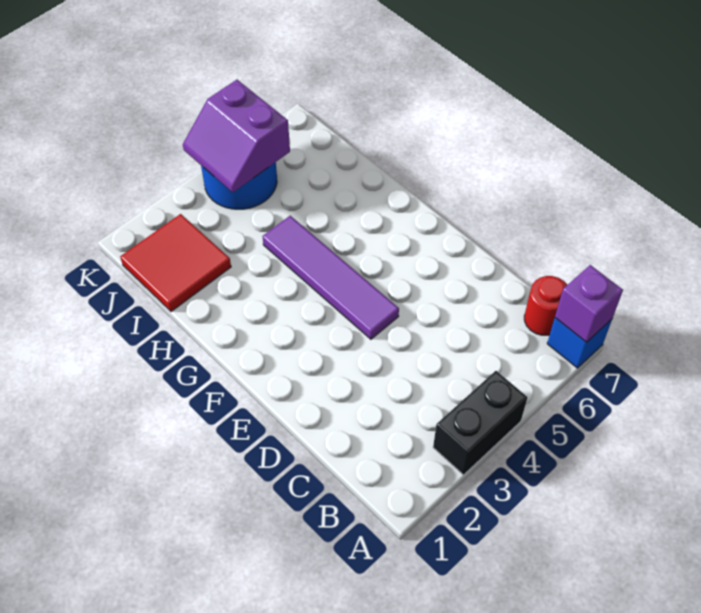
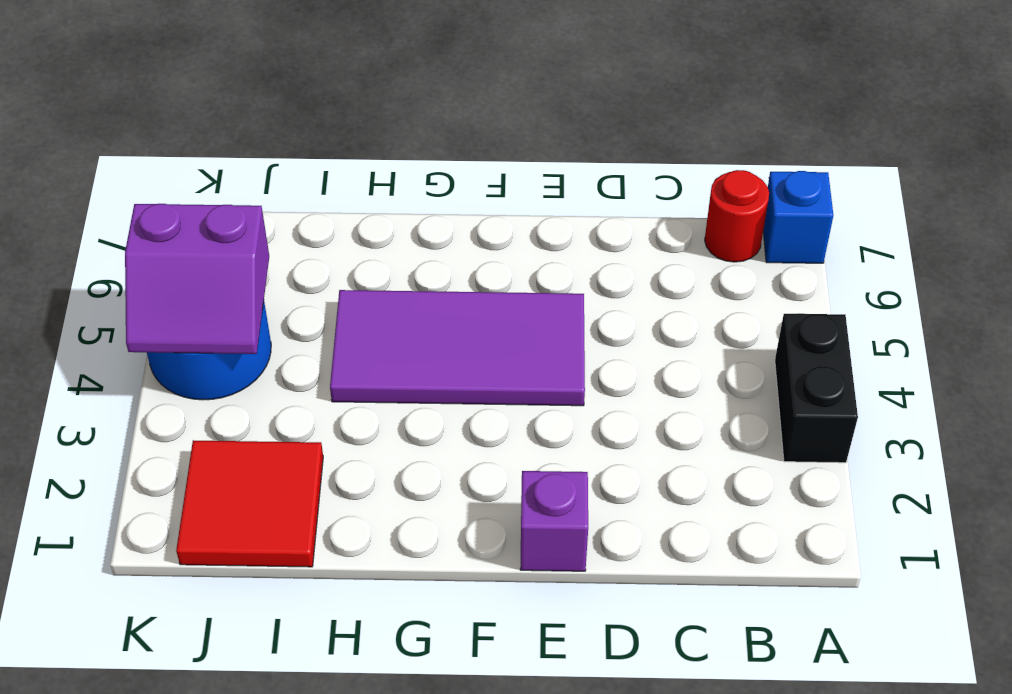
purple brick A7 level 2 -> purple brick E1 level 1
purple tile E4:H4 level 1 -> purple tile E4:H5 level 1

